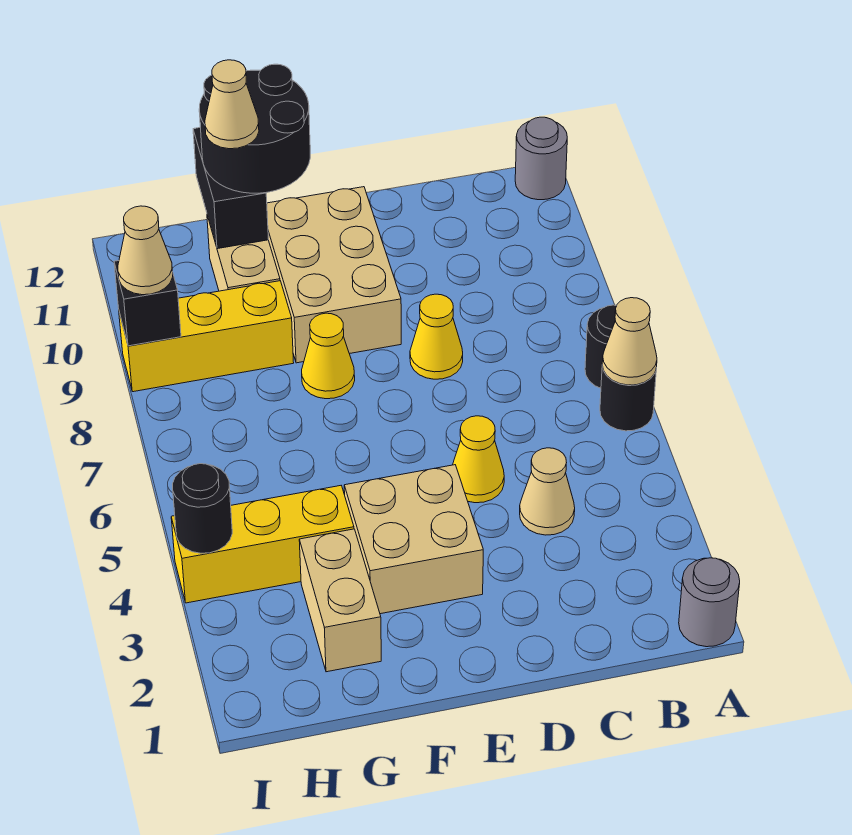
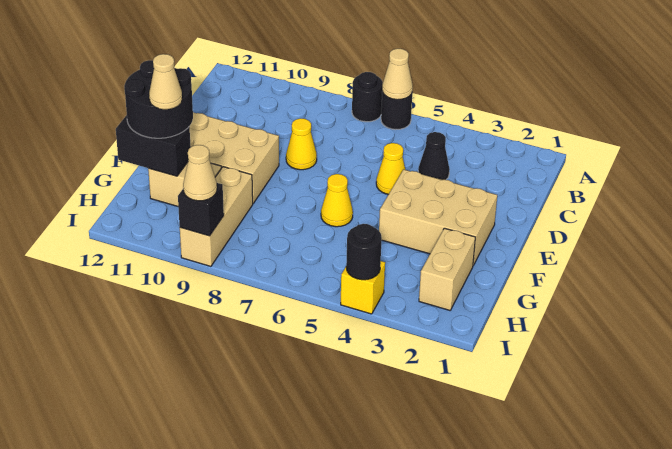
grey round brick A1 level 1 -> none
grey round brick A12 level 1 -> none
tan cone C4 level 1 -> black cone C4 level 1
tan brick E3:F4 level 1 -> tan brick E2:F4 level 1
yellow cone F8 level 1 -> yellow cone F6 level 1
tan brick G2:G3 level 1 -> tan brick G2:H2 level 1
yellow brick G4:I4 level 1 -> yellow brick I4 level 1
yellow brick G9:I9 level 1 -> tan brick G9:I9 level 1

